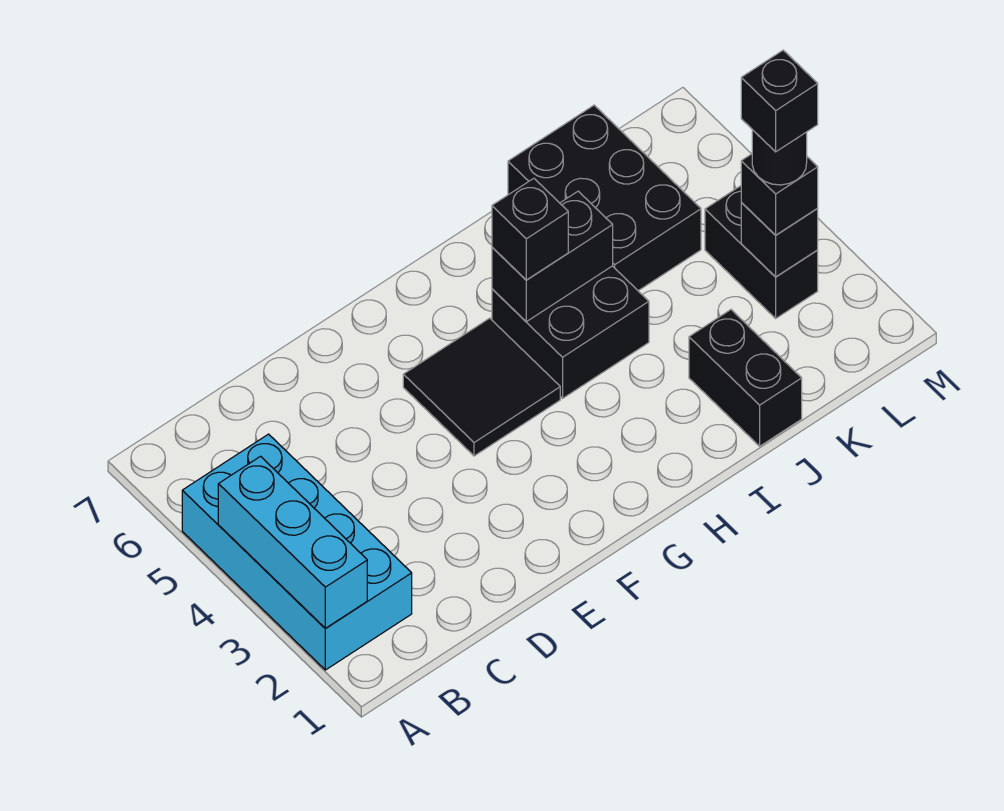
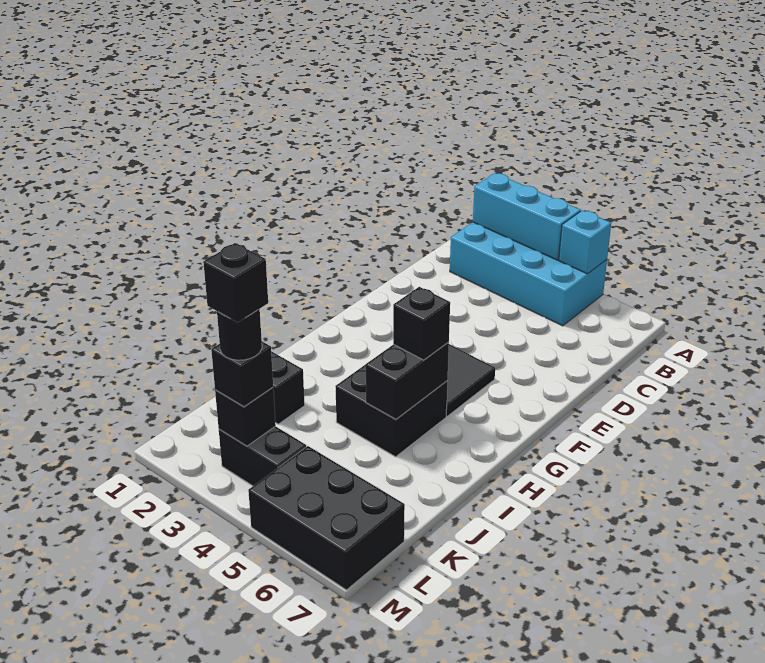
none -> cyan brick A5 level 2
black brick J5:K7 level 1 -> black brick L5:M7 level 1

